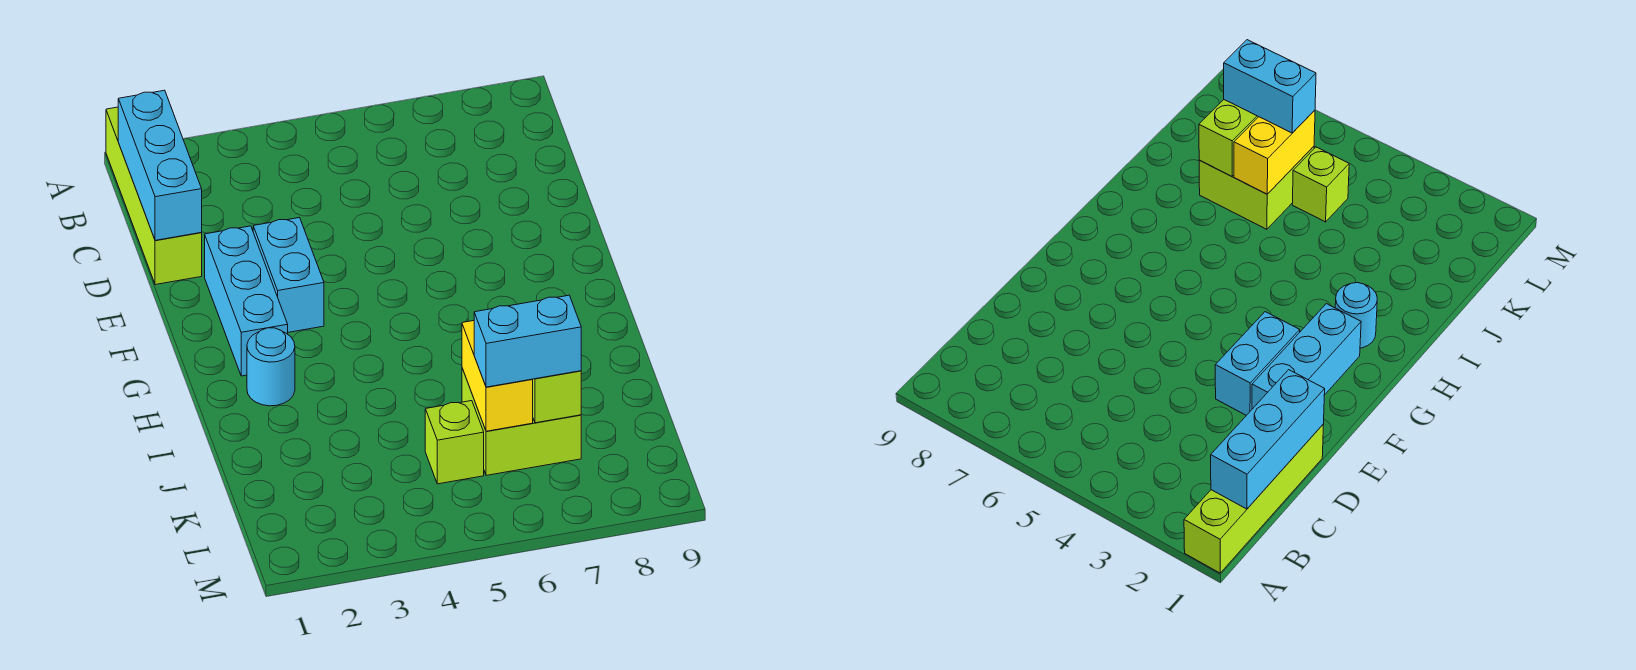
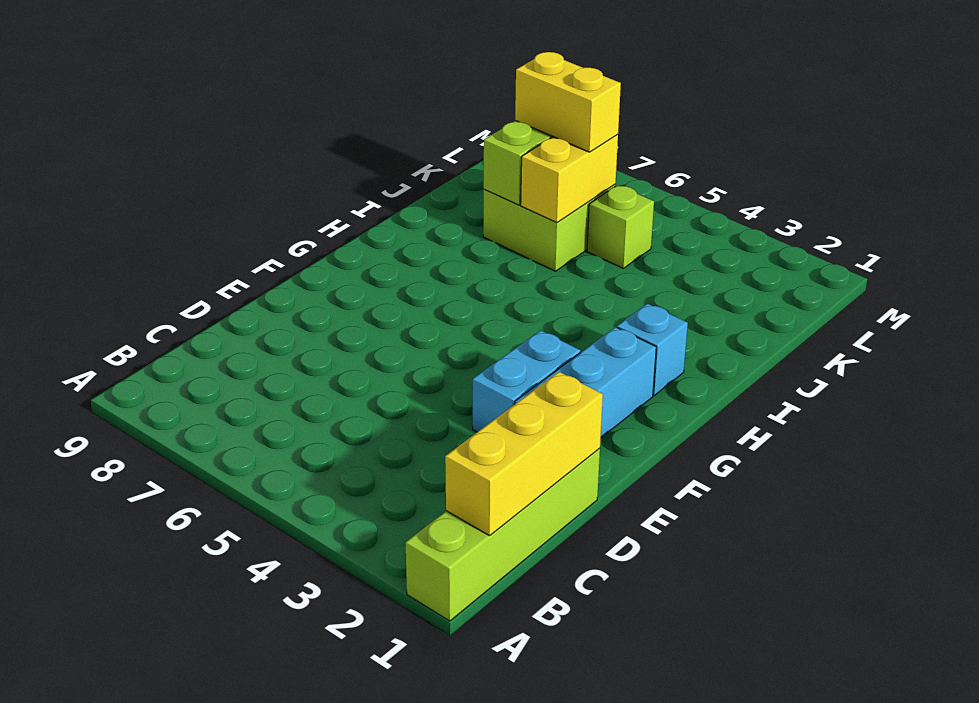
cyan brick B1:D1 level 2 -> yellow brick B1:D1 level 2
cyan round brick H2 level 1 -> cyan brick H2 level 1
cyan brick K6:K7 level 3 -> yellow brick K6:K7 level 3

